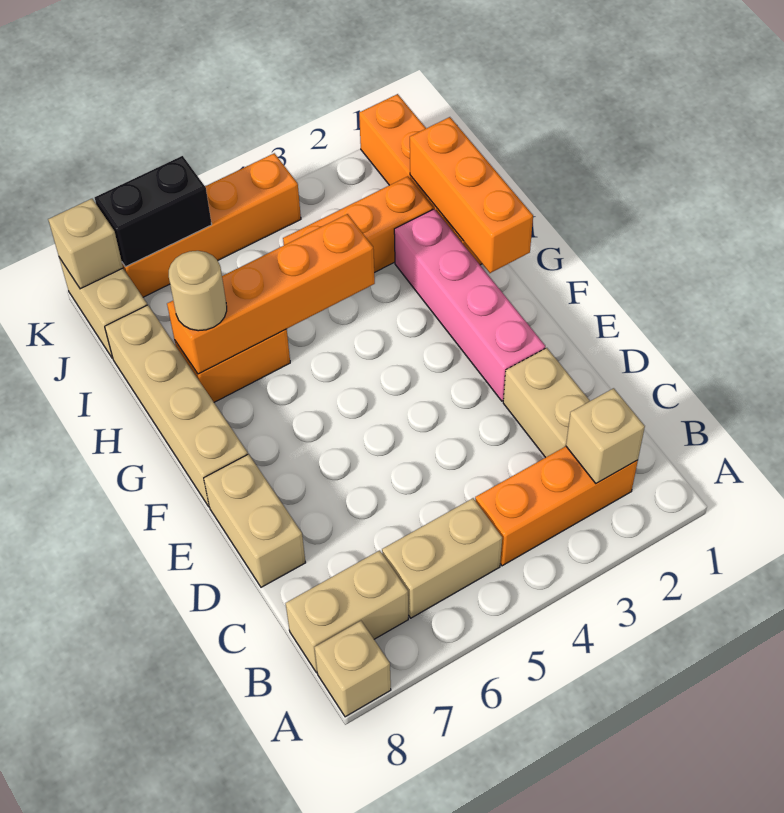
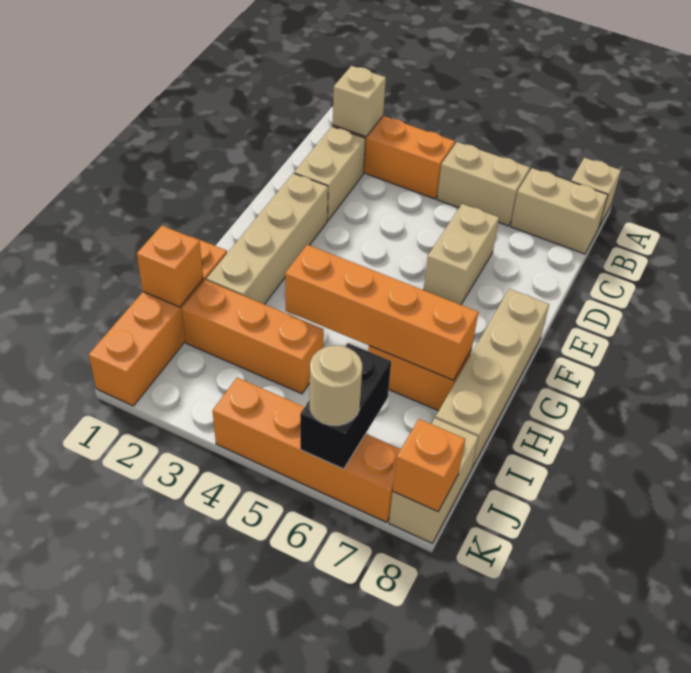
tan brick D8:E8 level 1 -> tan brick D6:E6 level 1
pink brick E2:H2 level 1 -> tan brick E2:H2 level 1
orange brick G1:I1 level 2 -> orange brick I1 level 2
tan round brick H7 level 3 -> tan round brick K6 level 3
black brick K6:K7 level 2 -> black brick J6:K6 level 2
tan brick K8 level 2 -> orange brick K8 level 2

